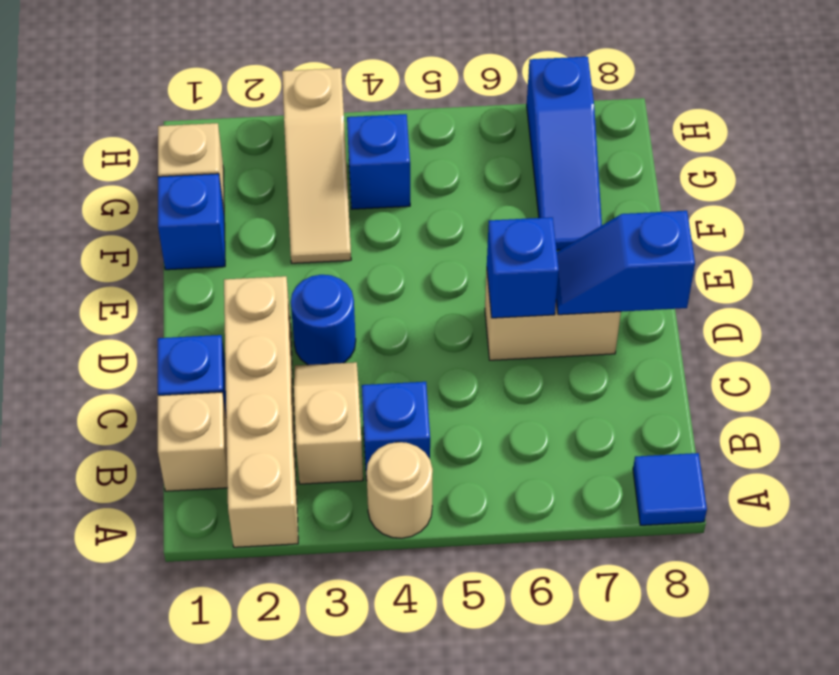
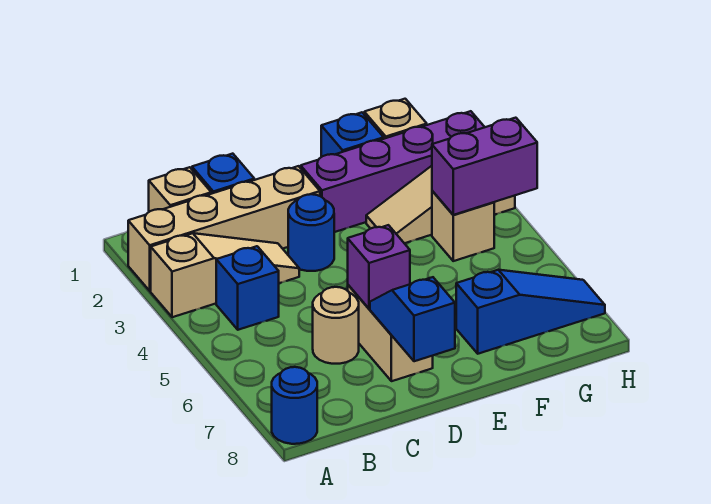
tan round brick A4 level 1 -> tan round brick C6 level 1
blue tile A8 level 1 -> blue round brick A8 level 1
tan slope B3:C3 level 1 top B -> tan slope A3:C3 level 1 top A
blue brick D6 level 2 -> purple brick D6 level 2
none -> purple brick E2:H2 level 1
blue slope F7:H7 level 1 top H -> blue slope F7:H7 level 1 top F
blue brick G4 level 1 -> tan brick G4 level 1
none -> purple brick G4:H4 level 2

